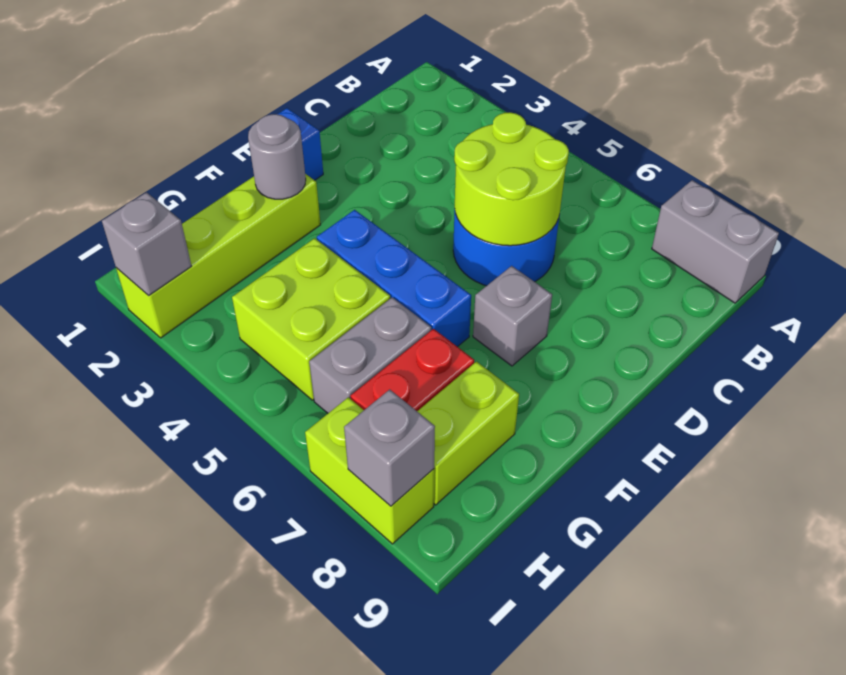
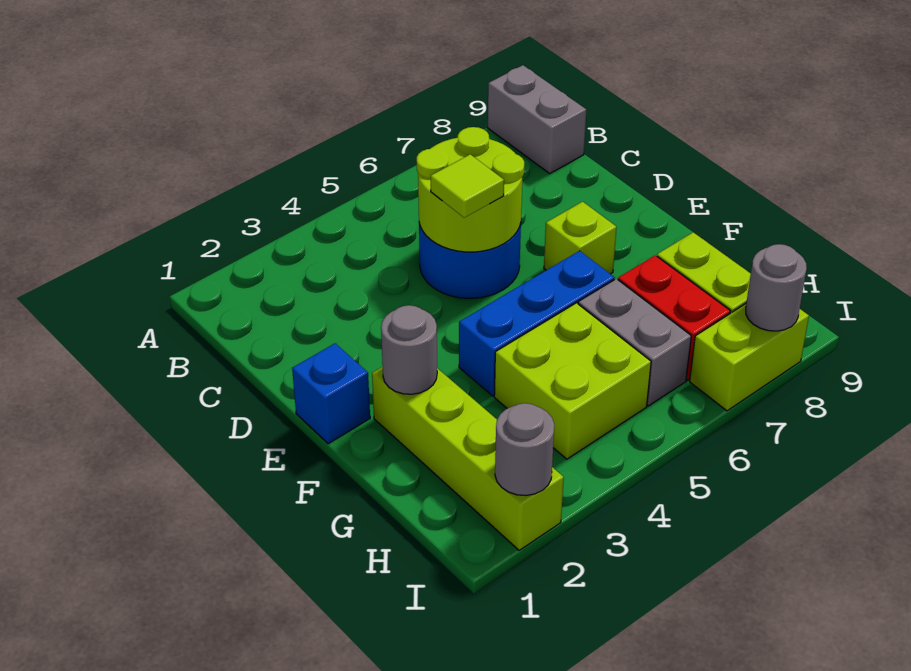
grey brick A8:A9 level 1 -> grey brick A9:B9 level 1
none -> lime tile D5 level 3
grey brick E7 level 1 -> lime brick E7 level 1
grey brick I2 level 2 -> grey round brick I2 level 2
grey brick I8 level 2 -> grey round brick I8 level 2

